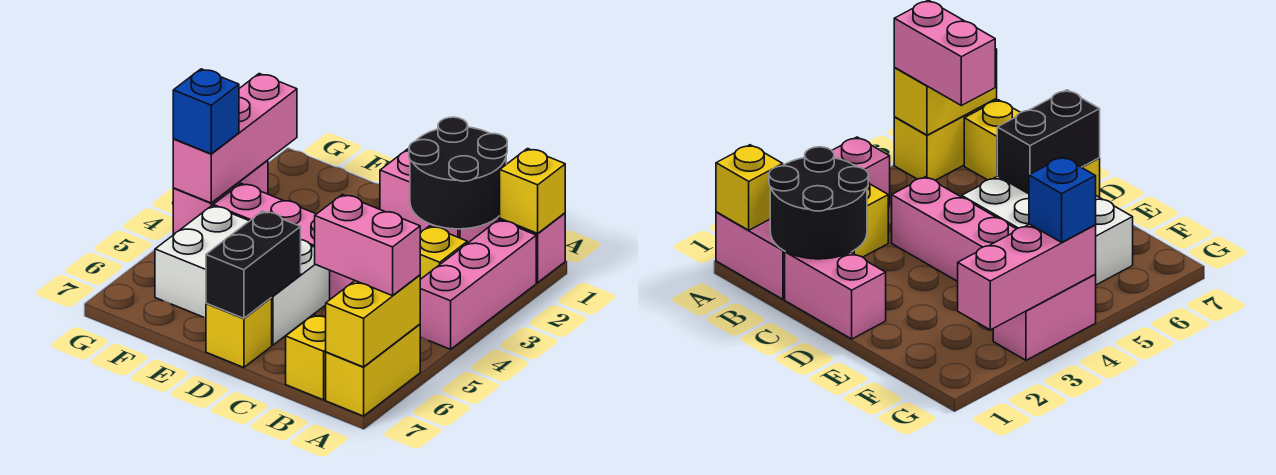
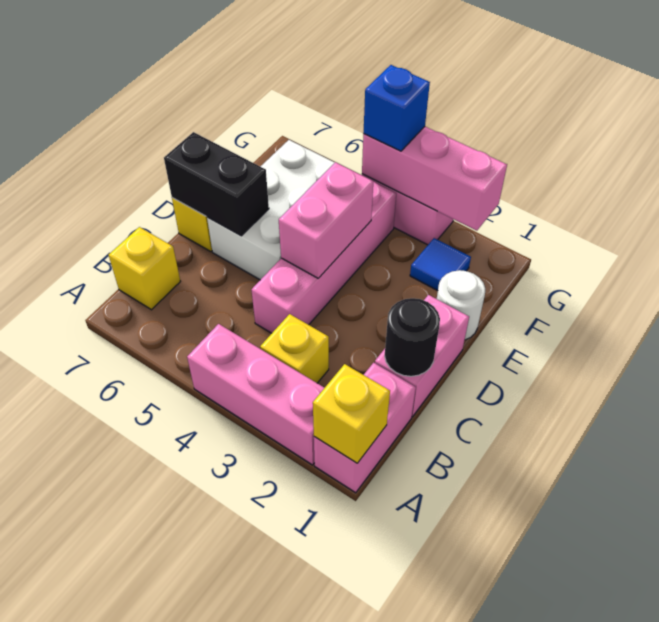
yellow brick A6:A7 level 1 -> none
yellow brick A6:A7 level 2 -> none
pink brick A6:B6 level 3 -> pink brick D4:E4 level 2
black round brick B1:C2 level 2 -> black round brick C1 level 2
none -> white round brick E1 level 1
none -> blue tile F2 level 1

